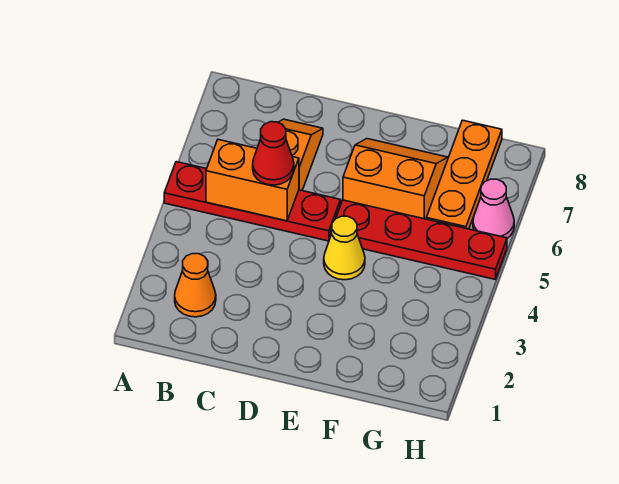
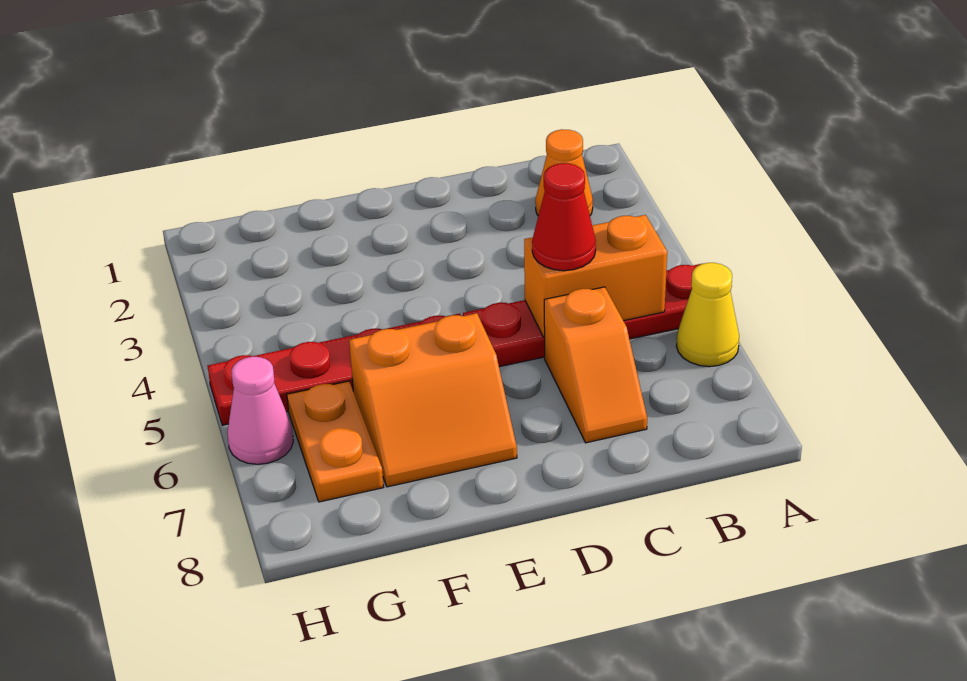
yellow cone E4 level 1 -> yellow cone A6 level 1
orange plate G6:G8 level 1 -> orange plate G6:G7 level 1

